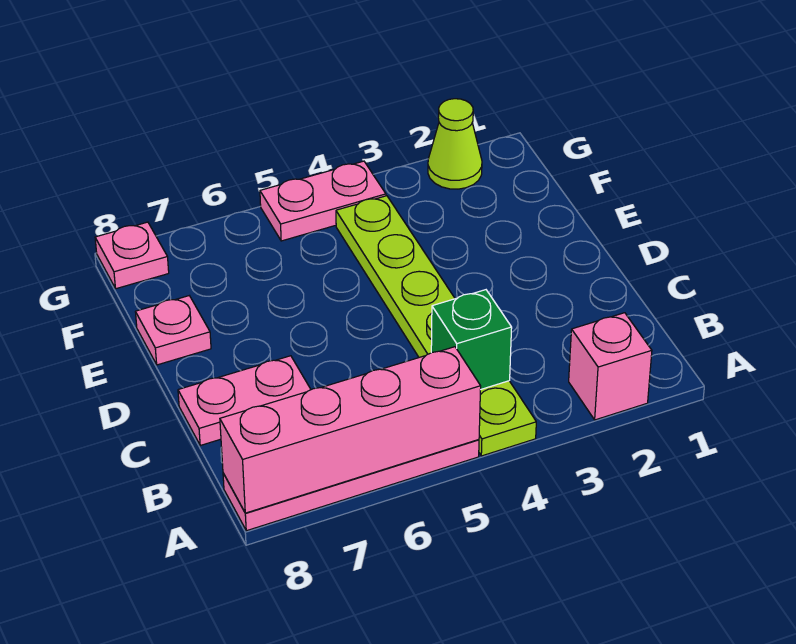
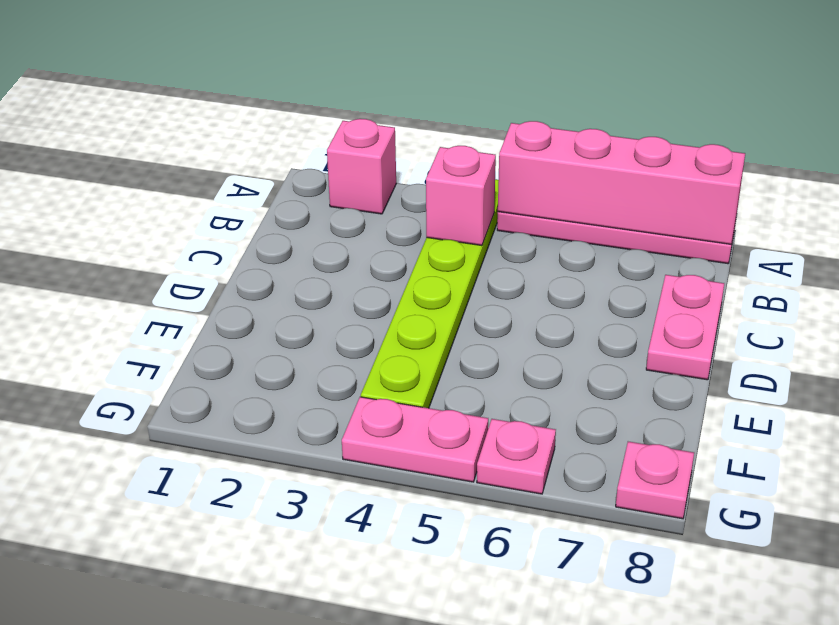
green brick B4 level 2 -> pink brick B4 level 2
pink plate C7:C8 level 1 -> pink plate C8:D8 level 1
pink plate E8 level 1 -> pink plate G6 level 1
lime cone G2 level 1 -> none

